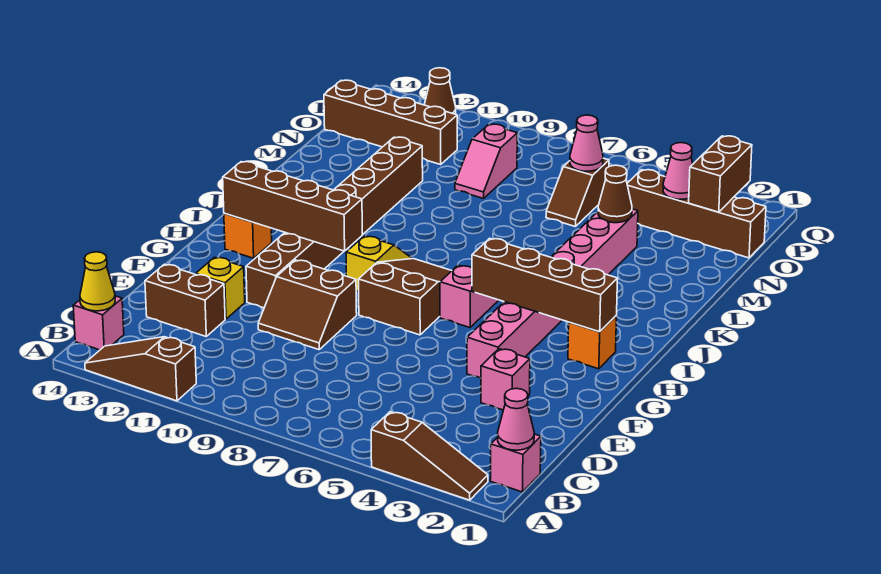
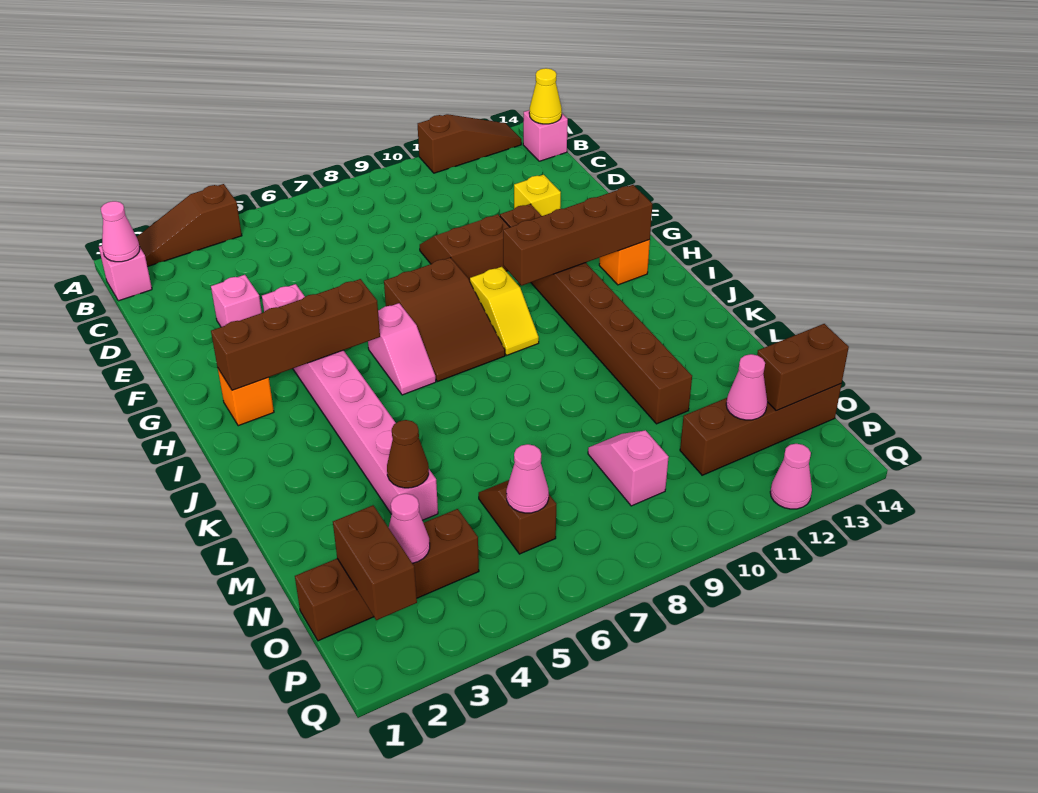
brown brick D12:D13 level 1 -> brown brick O13:O14 level 2
none -> pink cone O12 level 2
brown cone Q12 level 1 -> pink cone Q12 level 1

